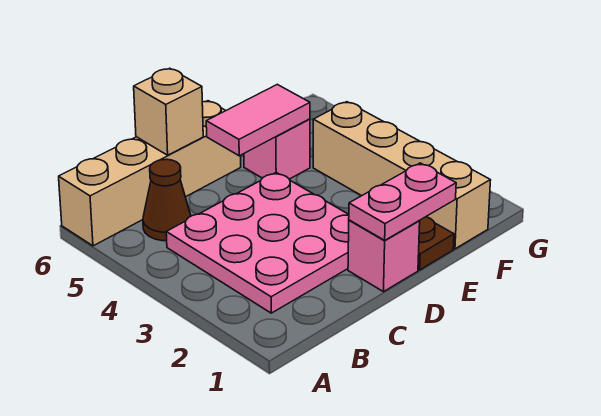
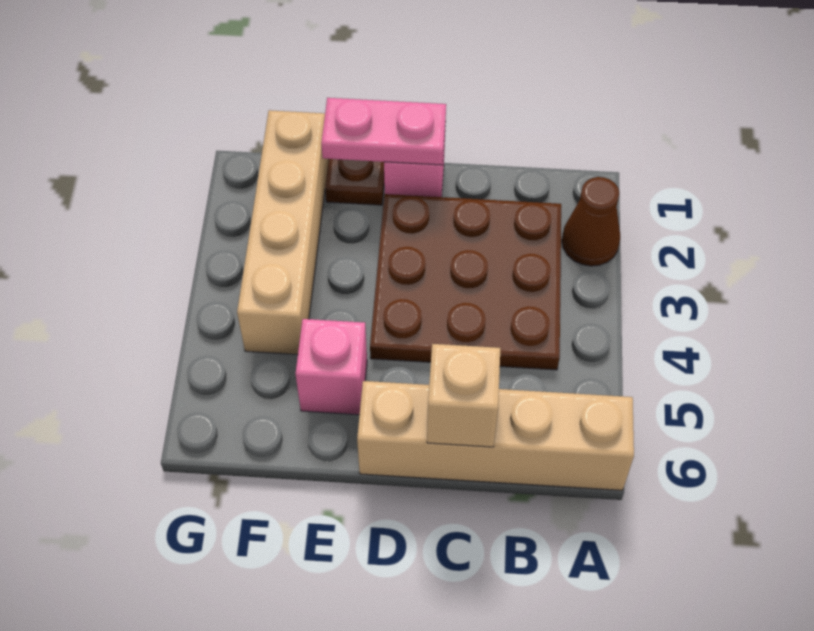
pink plate B2:D4 level 1 -> brown plate B2:D4 level 1
brown cone B5 level 1 -> brown cone A2 level 1
pink tile D5:E5 level 2 -> none

